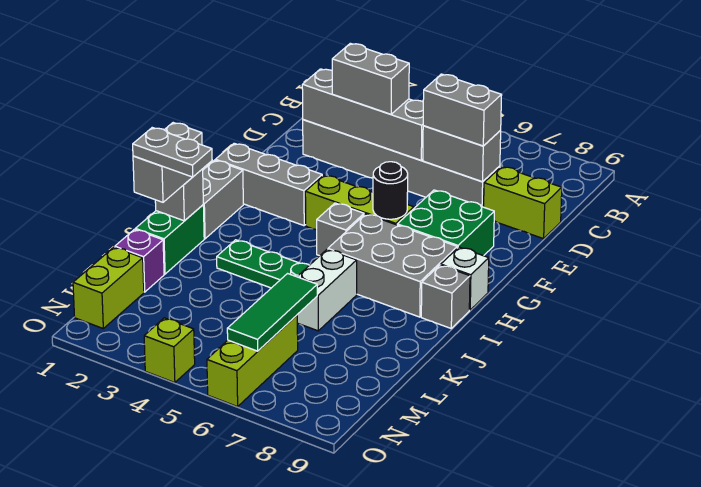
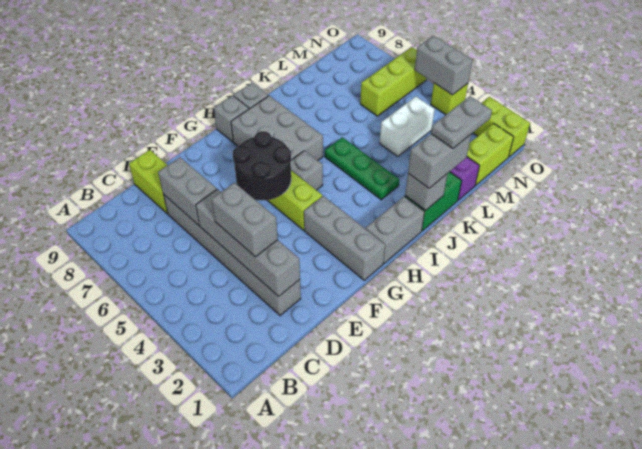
grey brick D6:D7 level 3 -> grey brick O4:O5 level 2
green brick F7:G8 level 1 -> none
black round brick G6 level 2 -> black round brick F5:G6 level 2
white brick H9 level 1 -> grey brick H9 level 1
white brick J6:K6 level 1 -> white brick L4:M4 level 1
grey plate K1:K2 level 4 -> grey plate K1:L1 level 4
green tile L6:N6 level 2 -> none
none -> lime brick O1:O2 level 1

